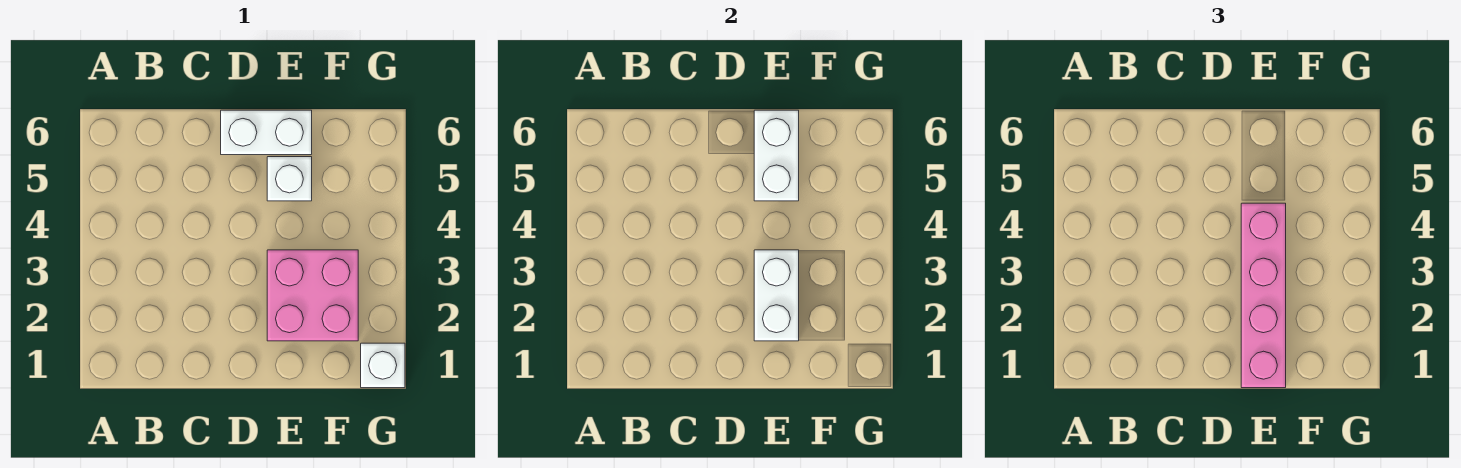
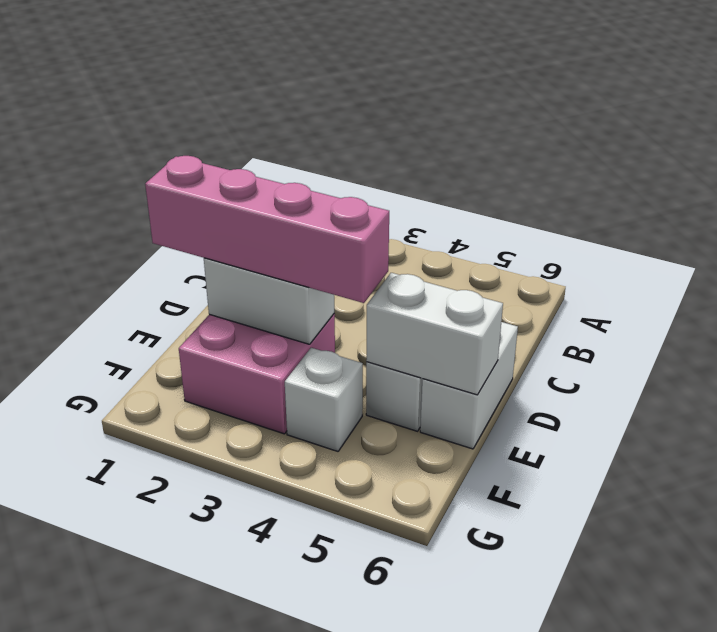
white brick G1 level 1 -> white brick F4 level 1

